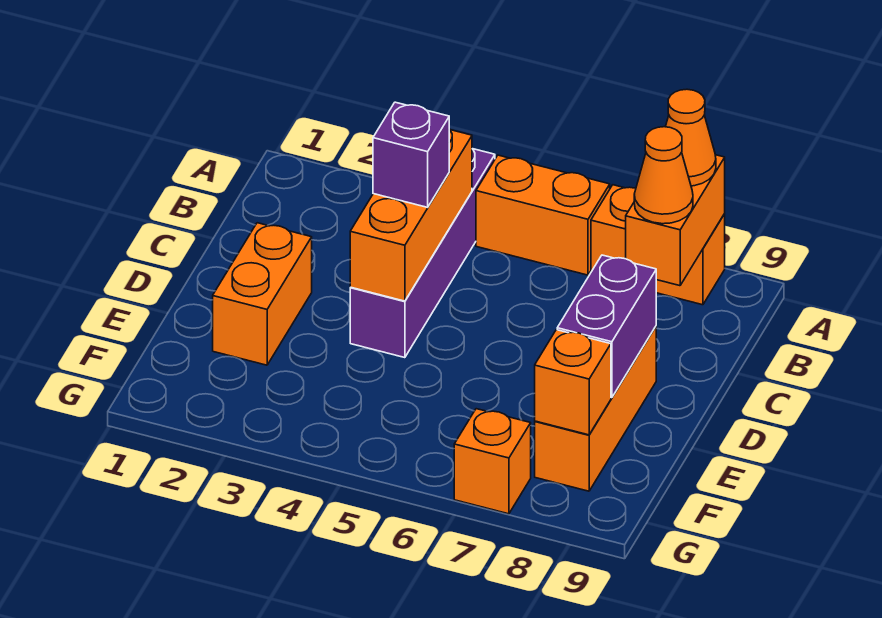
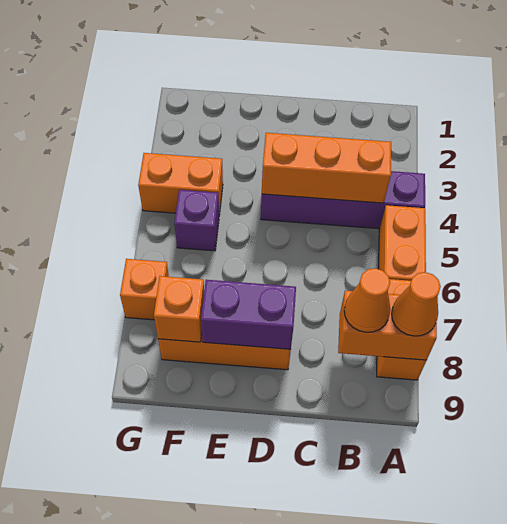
purple brick C4 level 3 -> purple brick F5 level 1
orange brick D2:E2 level 1 -> orange brick F4:G4 level 1

